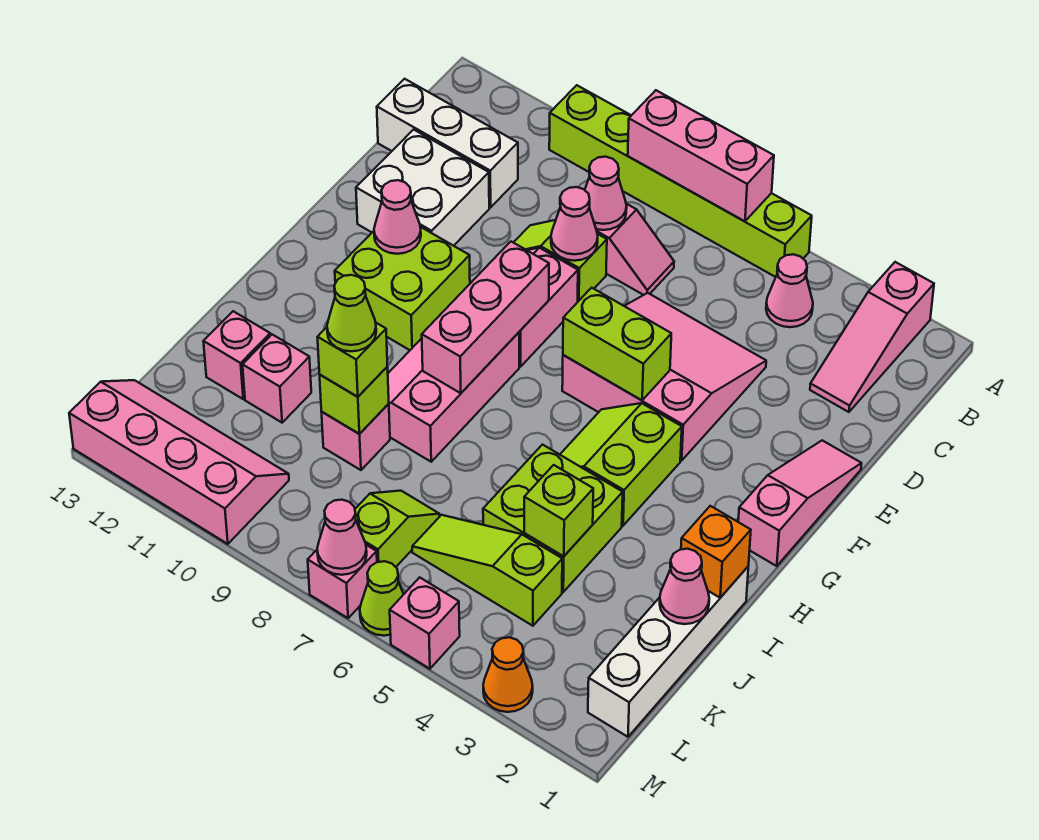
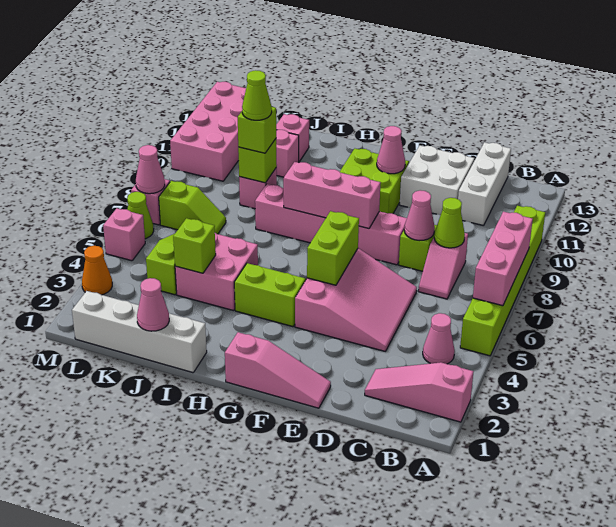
pink cone C8 level 2 -> lime cone C8 level 2
orange brick I1 level 2 -> none
lime brick I4:J5 level 1 -> pink brick I4:J5 level 1
pink slope L10:M13 level 1 top M -> pink brick L10:M13 level 1

